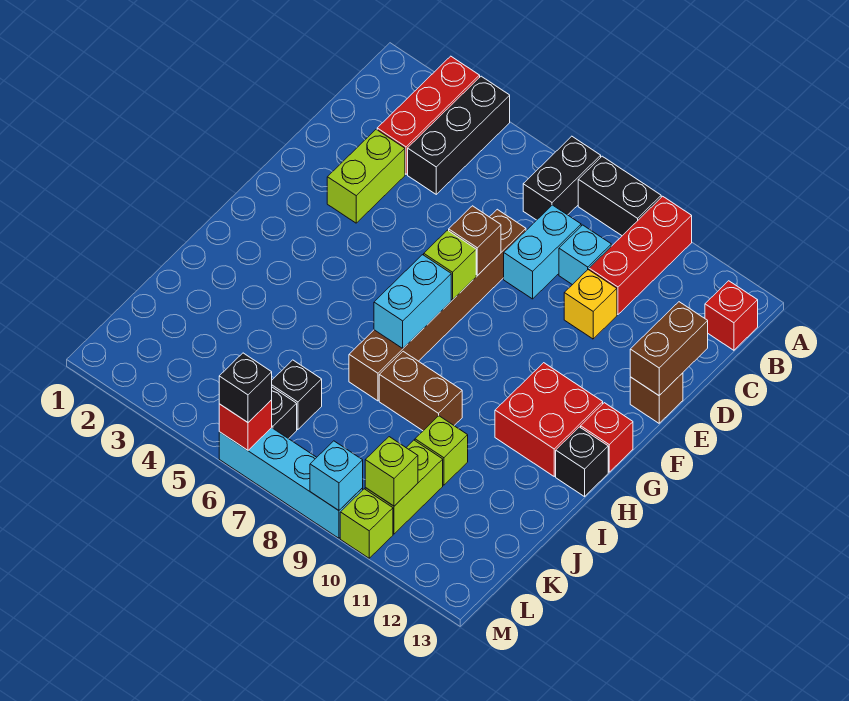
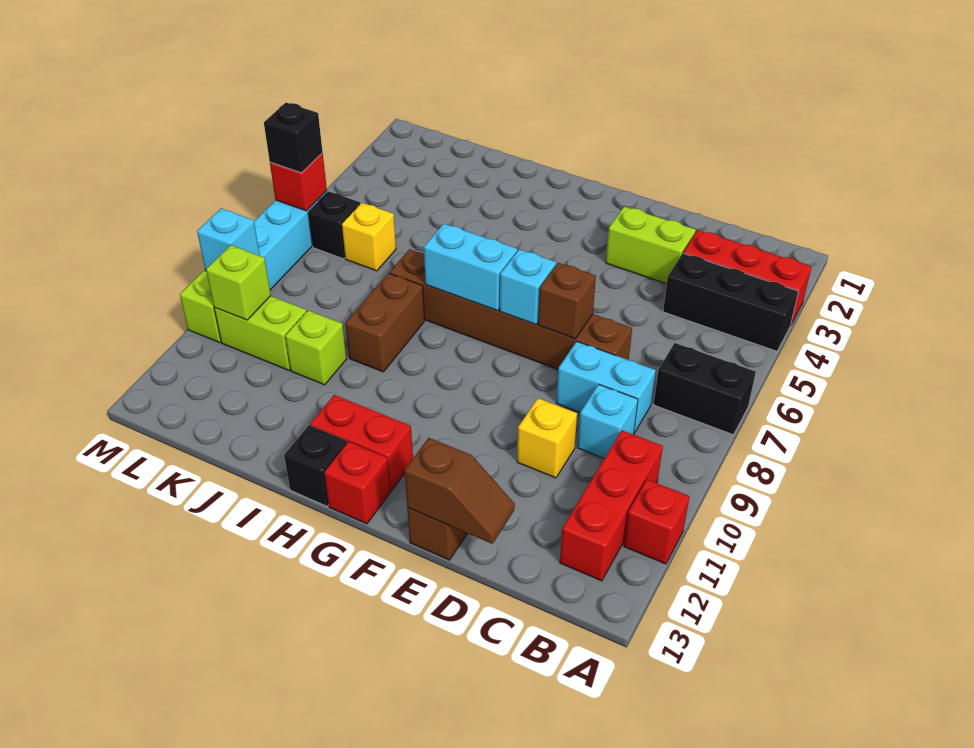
black brick A8:A9 level 1 -> none
red brick A10:C10 level 1 -> red brick B10:B12 level 1
red brick B13 level 1 -> red brick A11 level 1
brown brick D13:E13 level 2 -> brown slope D13:E13 level 2 top E
lime brick F7 level 2 -> cyan brick F7 level 2
red brick G11:H12 level 1 -> red brick G12:H12 level 1
black brick K6 level 1 -> yellow brick K6 level 1

